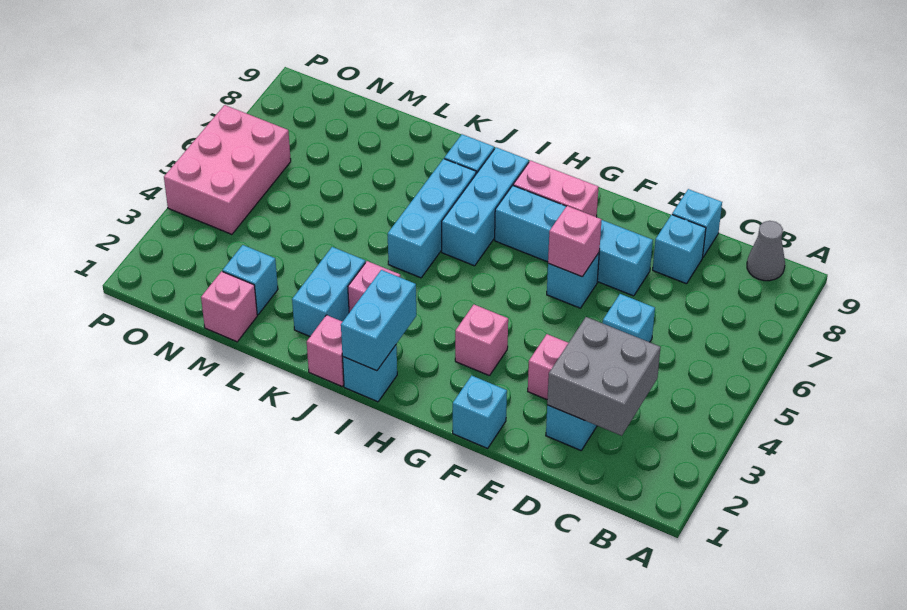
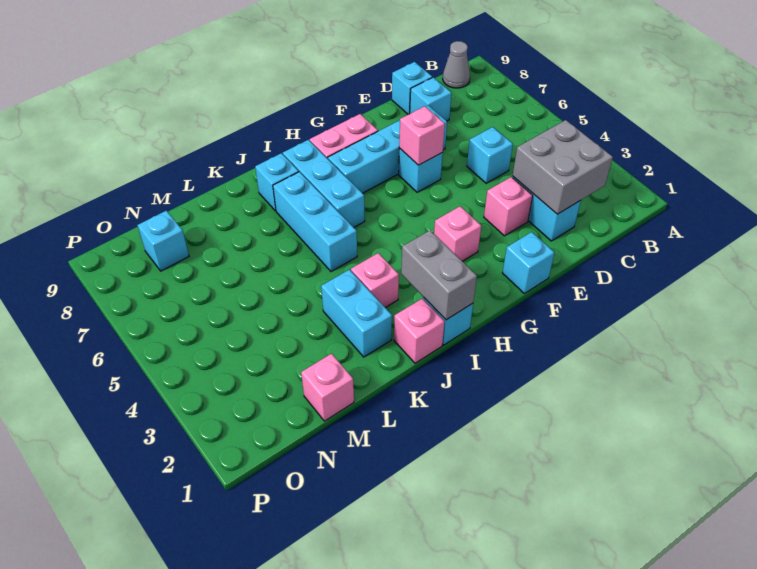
cyan brick I1:I2 level 2 -> grey brick I1:I2 level 2
cyan brick M2 level 1 -> cyan brick N8 level 1
pink brick O4:P6 level 1 -> none

